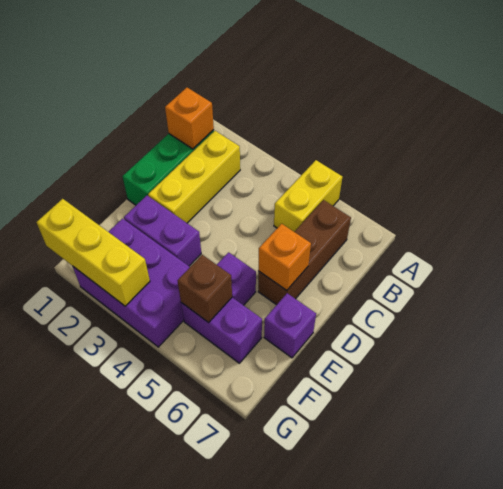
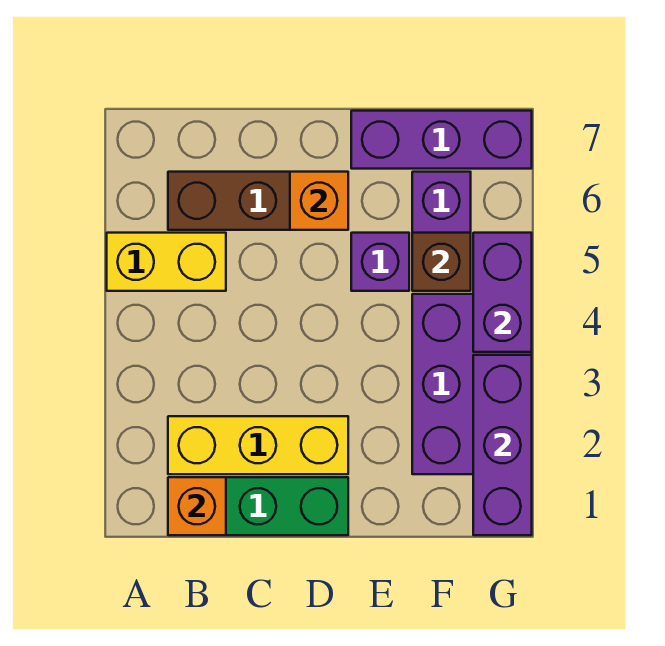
purple brick E2:E3 level 1 -> purple brick G4:G5 level 2
purple brick E7 level 1 -> purple brick E7:G7 level 1
yellow brick G1:G3 level 2 -> purple brick G1:G3 level 2

